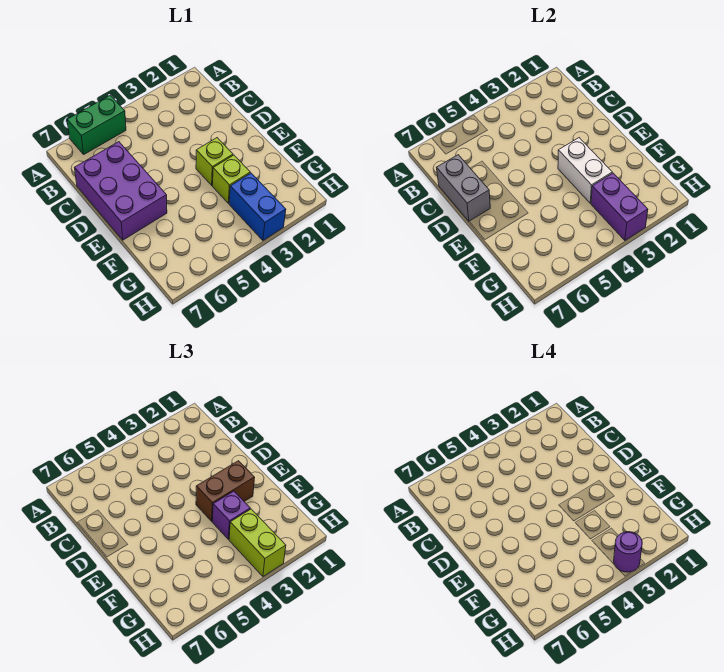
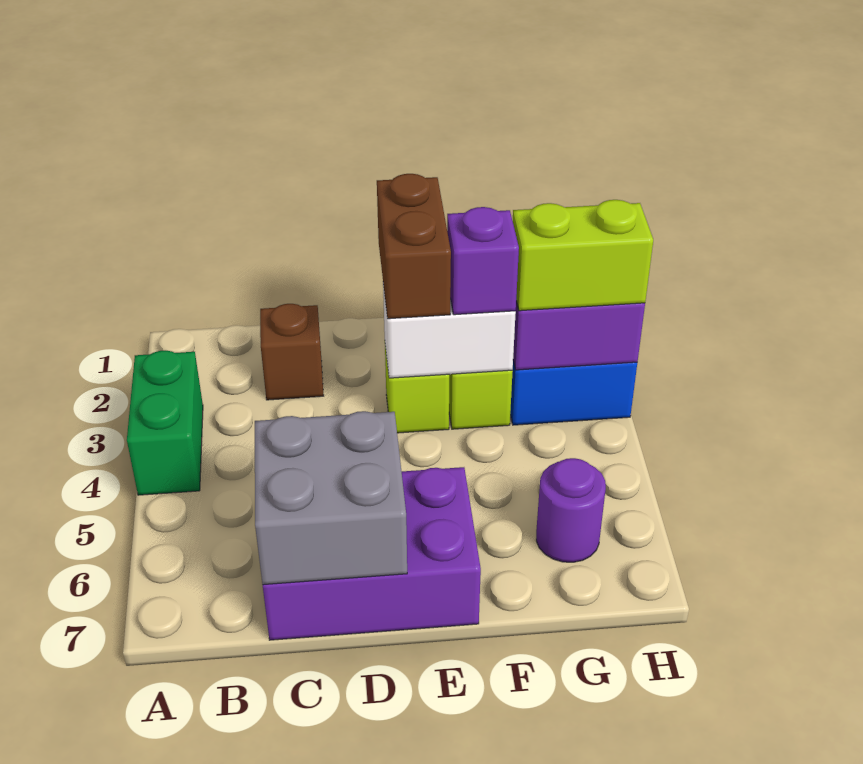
green brick A5:A6 level 1 -> green brick A3:A4 level 1
none -> brown brick C2 level 1
grey brick C7:D7 level 2 -> grey brick C6:D7 level 2
purple round brick H3 level 4 -> purple round brick G6 level 1

